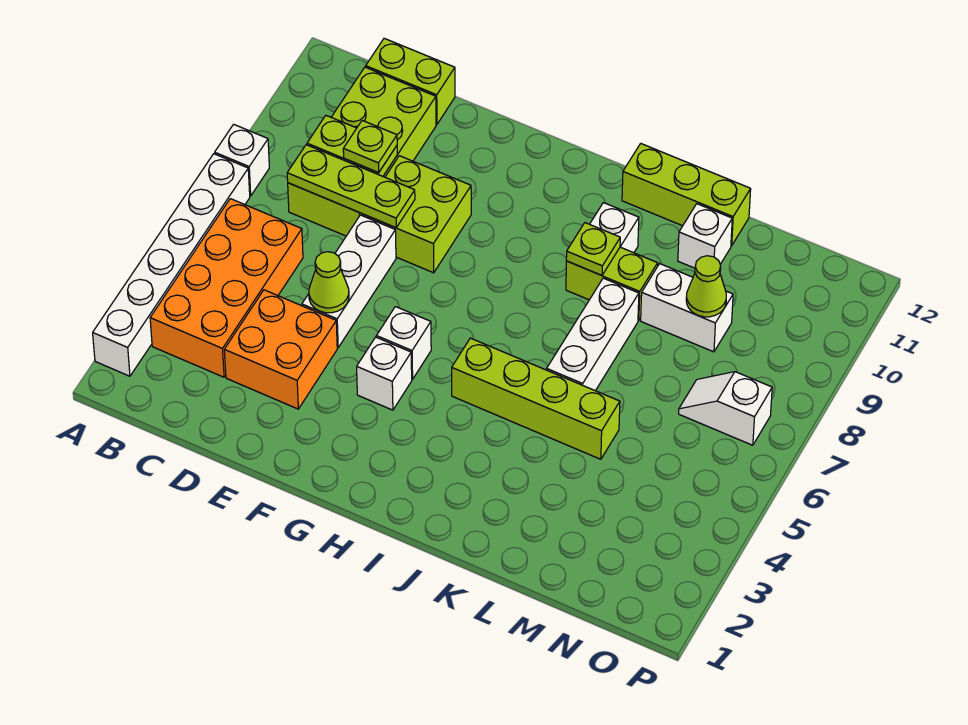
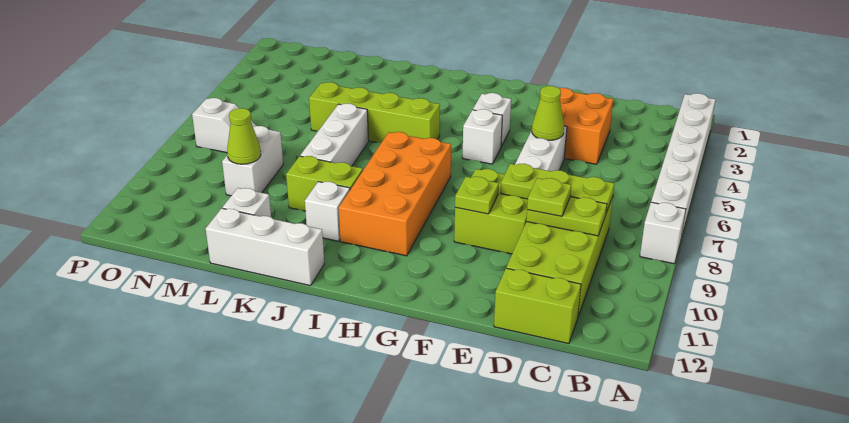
orange brick B3:C6 level 1 -> orange brick H7:I10 level 1
lime plate J9 level 2 -> lime plate F9 level 2
lime brick J12:L12 level 1 -> white brick J12:L12 level 1
white brick L9:M9 level 1 -> white brick M8:M9 level 1

